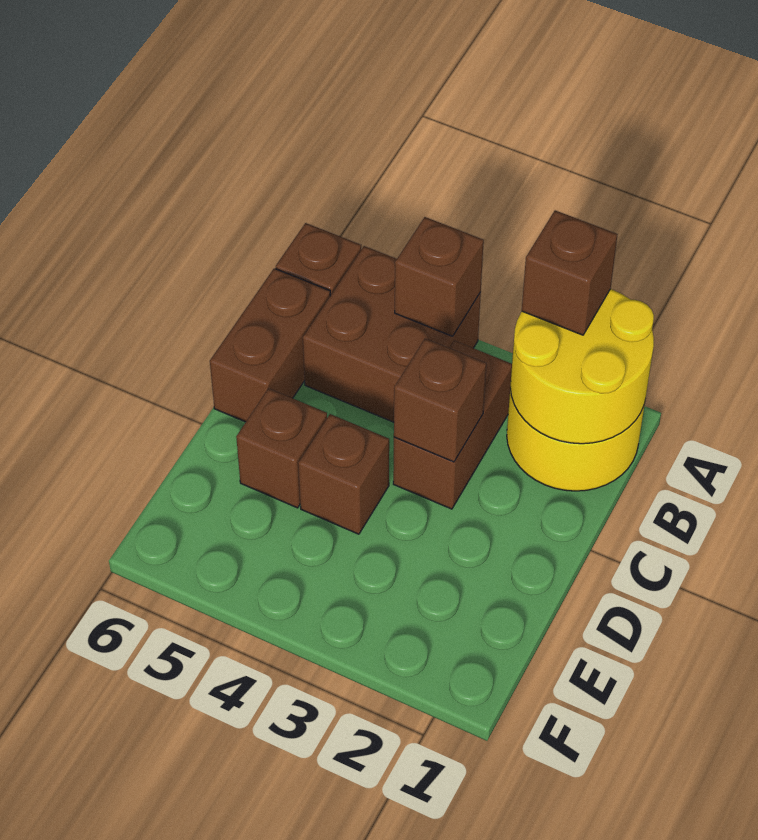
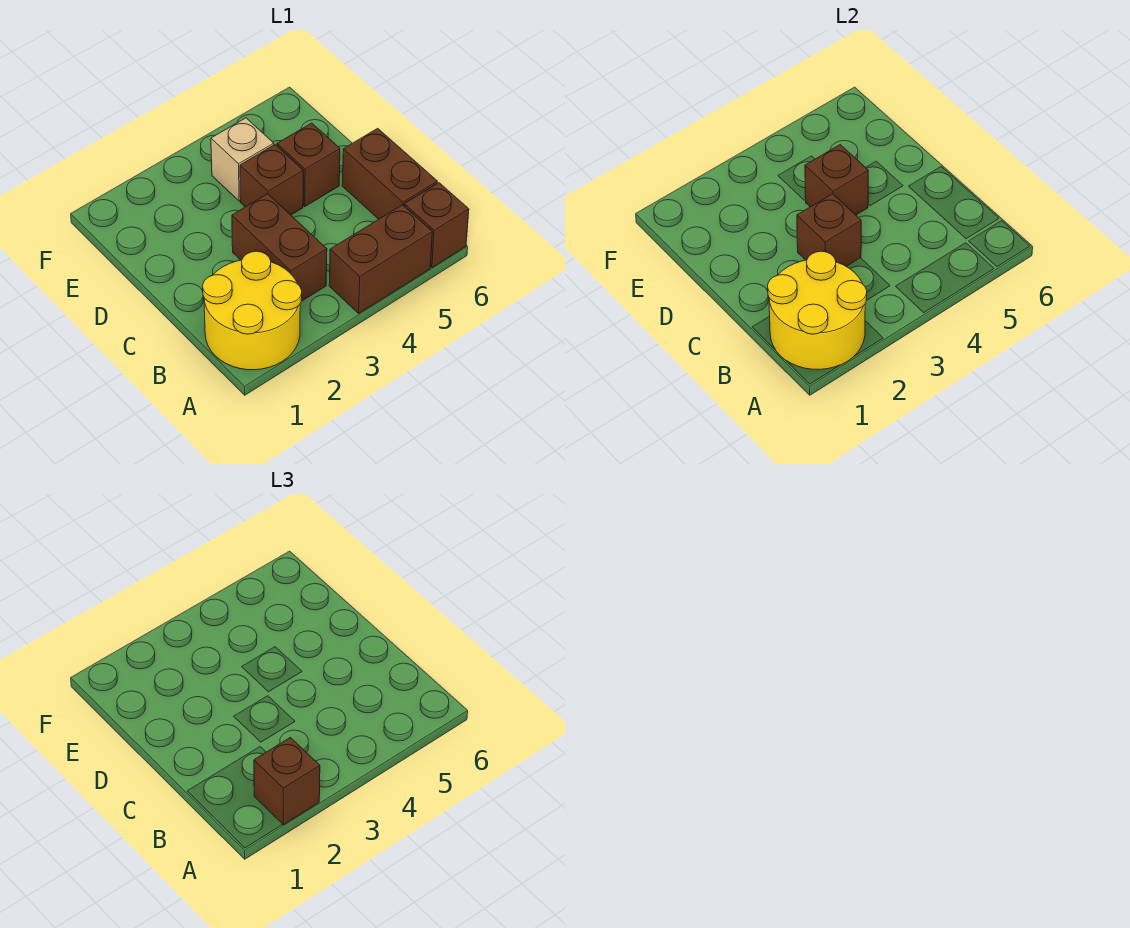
brown brick A4:B5 level 1 -> brown brick A4:A5 level 1
brown brick A4 level 2 -> brown brick D4 level 2
none -> tan brick E4 level 1

